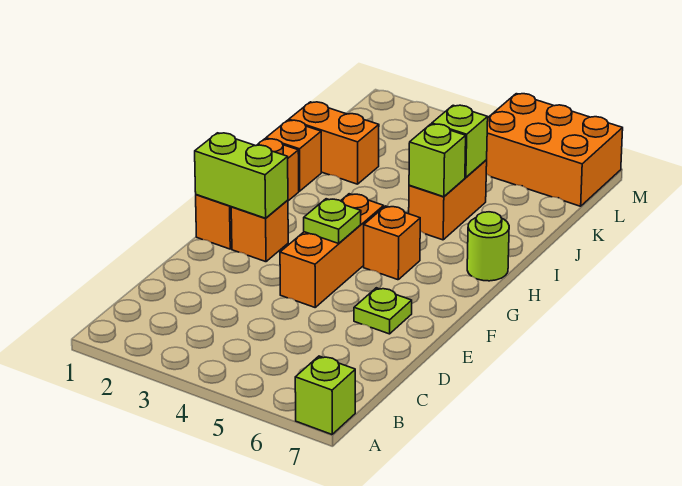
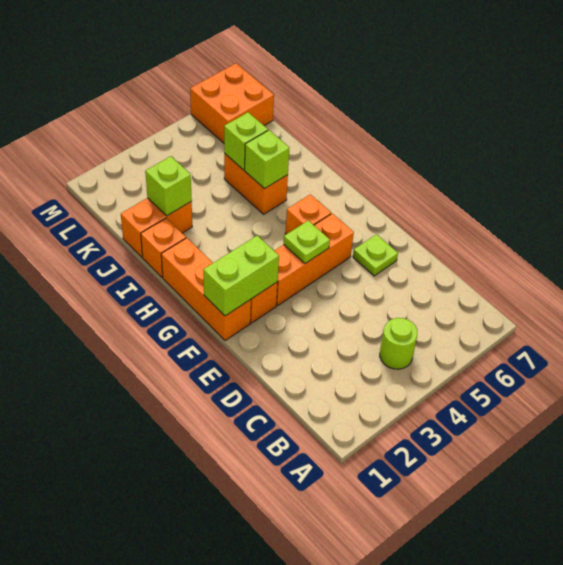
lime brick A7 level 1 -> lime brick J2 level 2
orange brick E4:G4 level 1 -> orange brick F3:F5 level 1
lime round brick H7 level 1 -> lime round brick B4 level 1
orange brick L5:M7 level 1 -> orange brick L6:M7 level 1

